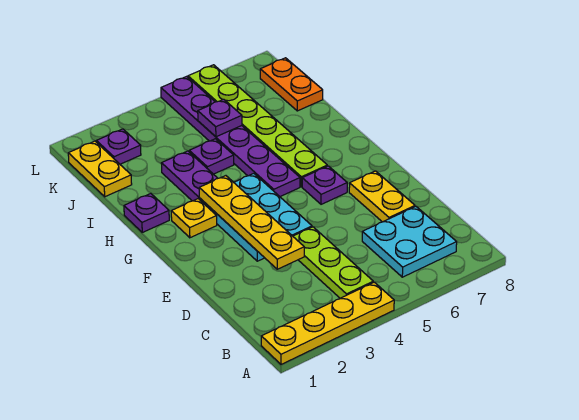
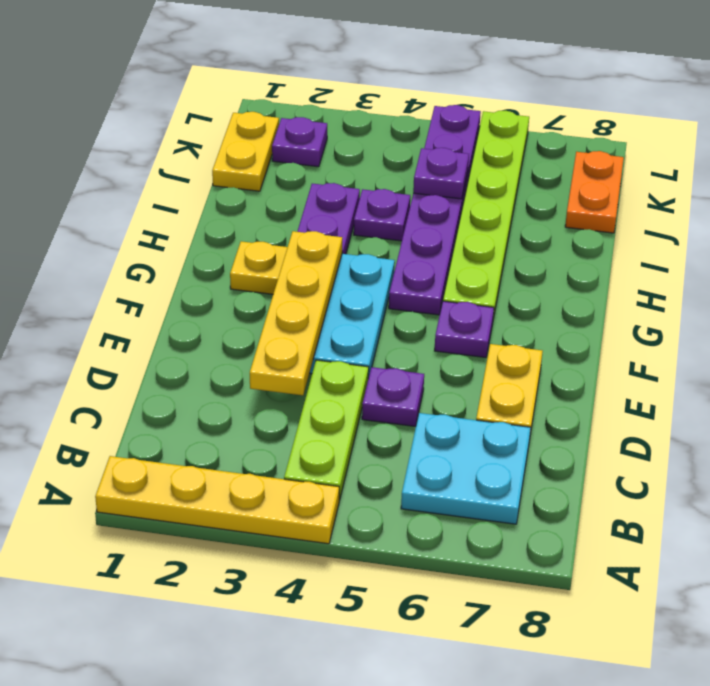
purple plate H1 level 1 -> purple plate D5 level 1

